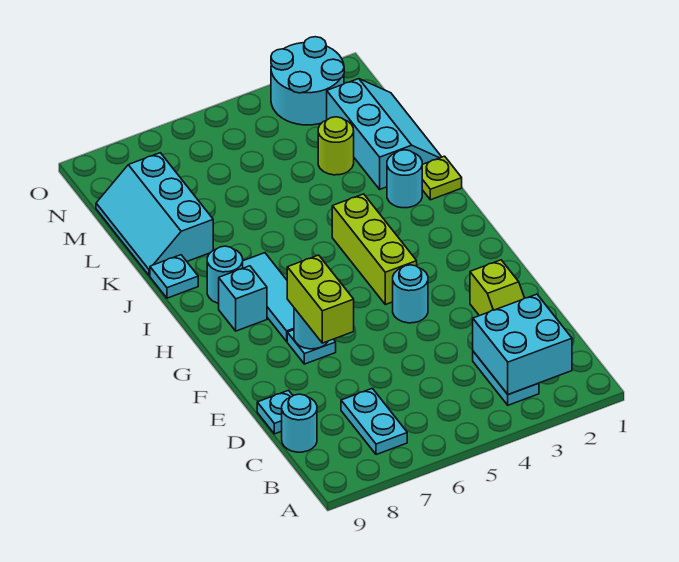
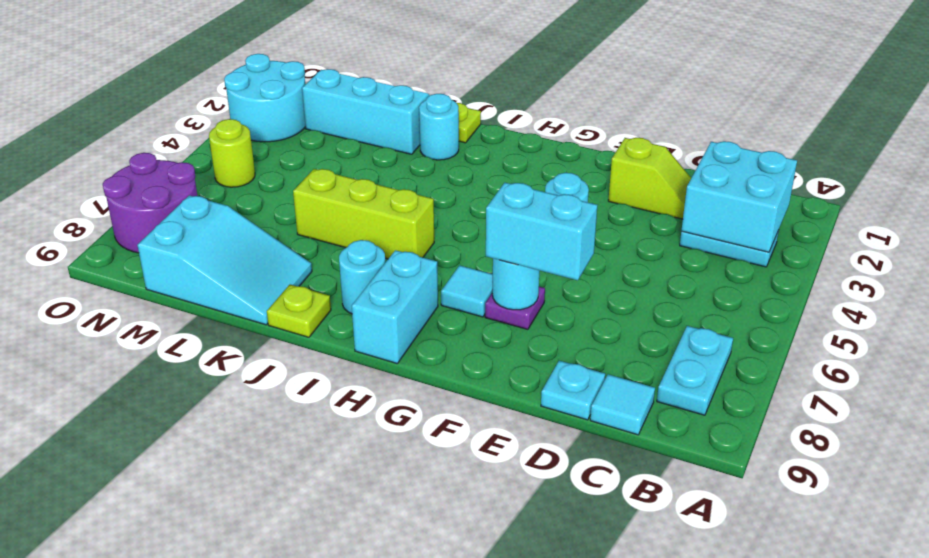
cyan plate B7:C7 level 1 -> cyan plate B7:B8 level 1
cyan round brick C9 level 1 -> cyan tile C9 level 1
lime brick E7:F7 level 3 -> cyan brick E7:F7 level 3
cyan plate F7 level 1 -> purple plate F7 level 1
lime brick G4:I4 level 1 -> lime brick I6:K6 level 1
cyan tile G7:I7 level 1 -> cyan tile G7 level 1
cyan brick H8 level 1 -> cyan brick H8:H9 level 1
cyan plate J9 level 1 -> lime plate J9 level 1
cyan slope K8:M9 level 1 top 8 -> cyan slope K8:M9 level 1 top M
lime round brick L3 level 1 -> lime round brick N5 level 1
none -> purple round brick N7:O8 level 1

